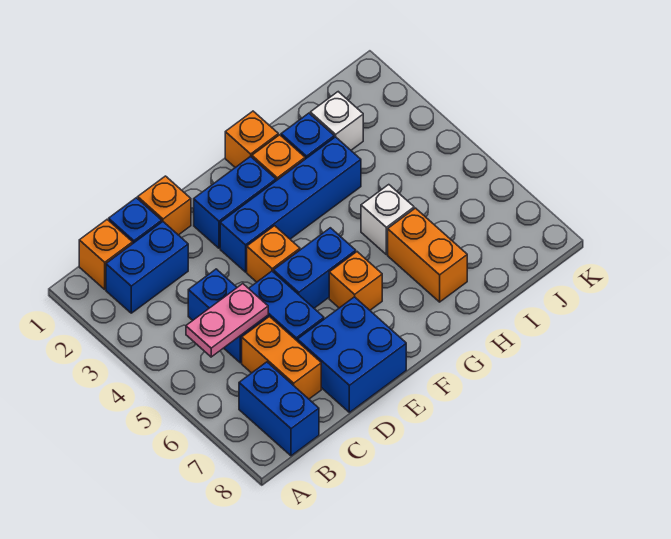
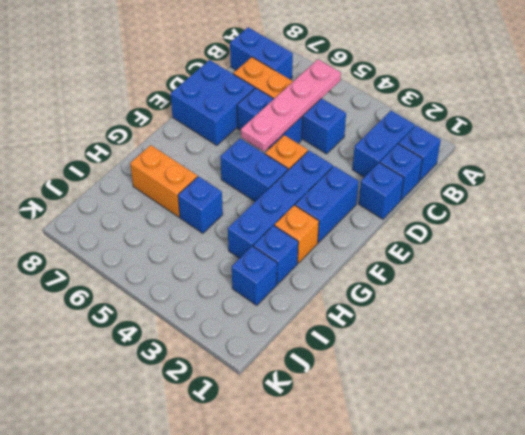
orange brick B1 level 1 -> blue brick B1 level 1
pink plate B5:C5 level 2 -> pink plate B5:E5 level 2
orange brick D1 level 1 -> blue brick D1 level 1
blue brick E5:F5 level 1 -> blue brick F4:F5 level 1
orange brick F6 level 1 -> none
orange brick G1 level 1 -> none
white brick H5 level 1 -> blue brick H5 level 1
white brick I2 level 1 -> blue brick I2 level 1

